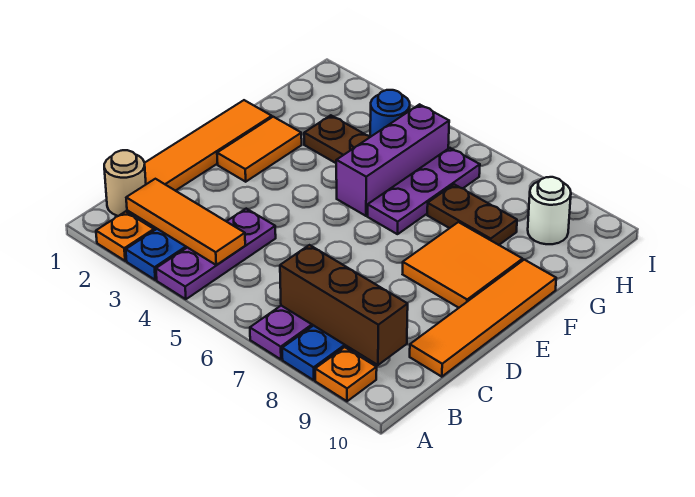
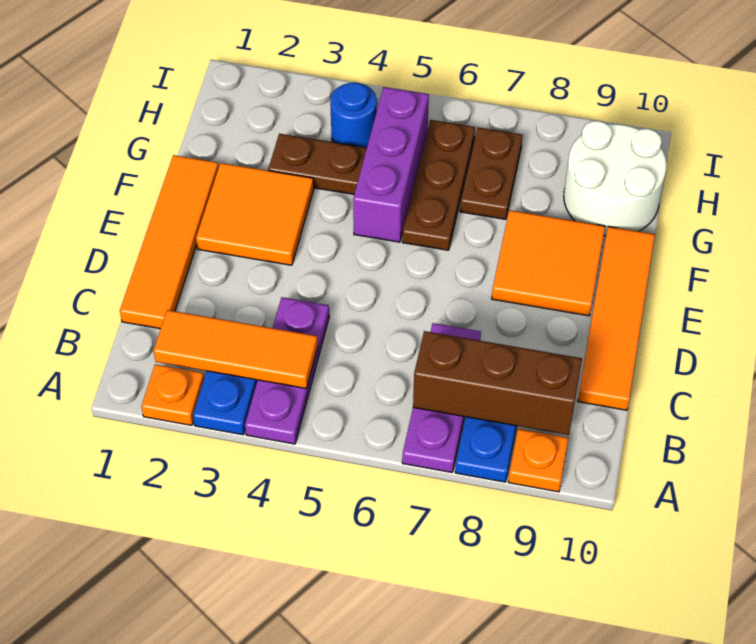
tan round brick B1 level 1 -> none
orange tile E2:F2 level 1 -> orange tile E2:F3 level 1
purple plate F6:H6 level 1 -> brown plate F6:H6 level 1
brown plate G7:G8 level 1 -> brown plate G7:H7 level 1
white round brick H9 level 1 -> white round brick G9:H10 level 1

